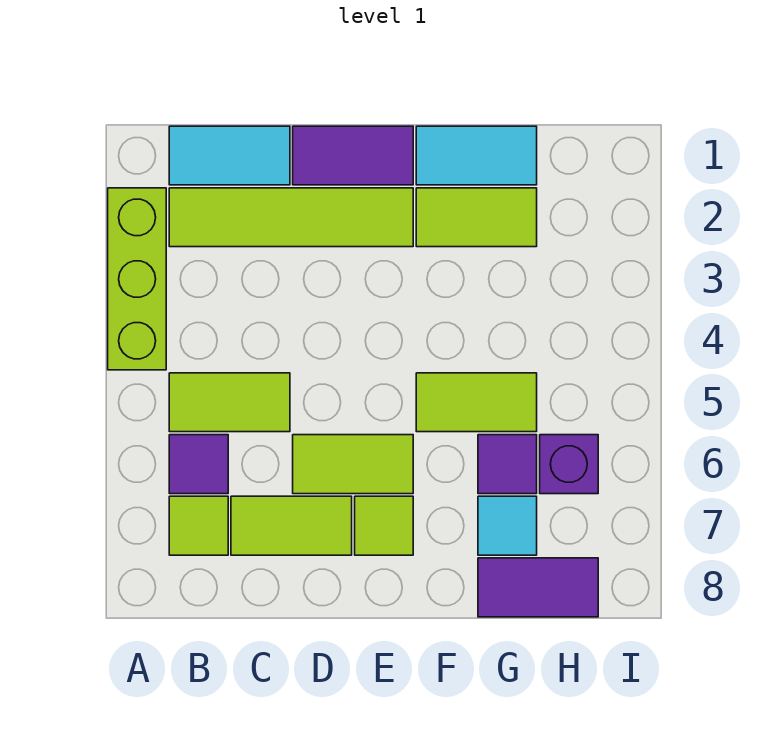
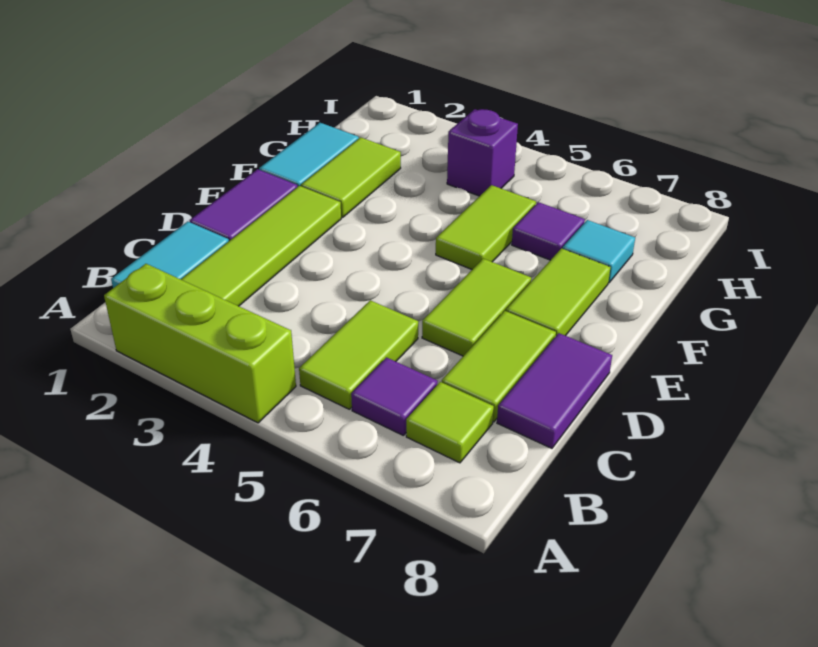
lime tile E7 level 1 -> lime tile E7:F7 level 1
purple tile G8:H8 level 1 -> purple tile C8:D8 level 1
purple brick H6 level 1 -> purple brick H4 level 1

